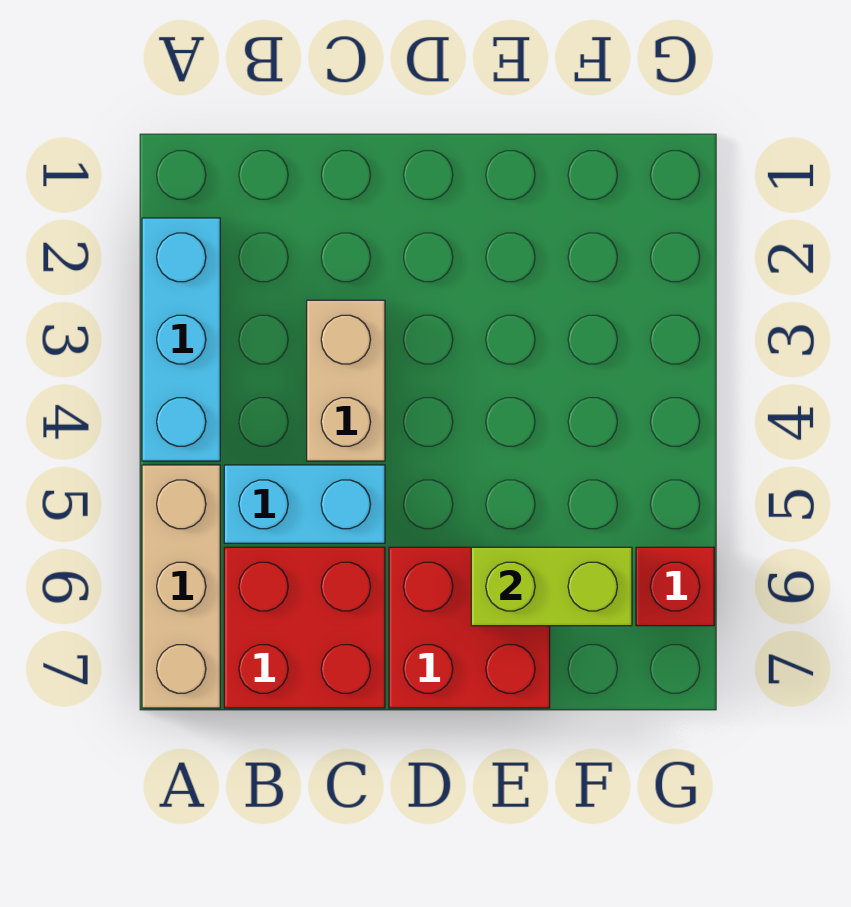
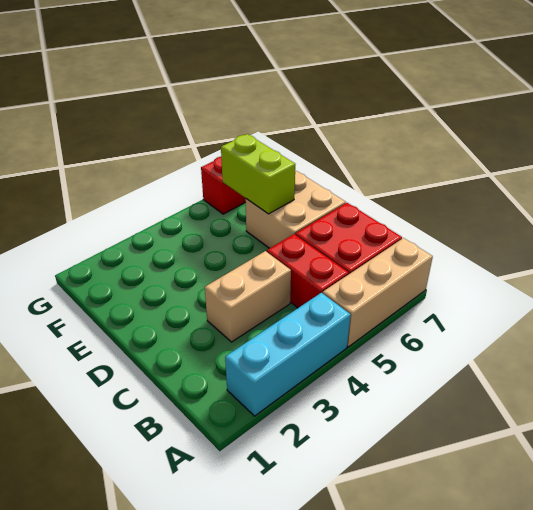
cyan brick B5:C5 level 1 -> red brick B5:C5 level 1
red brick D6:E7 level 1 -> tan brick D6:E7 level 1

